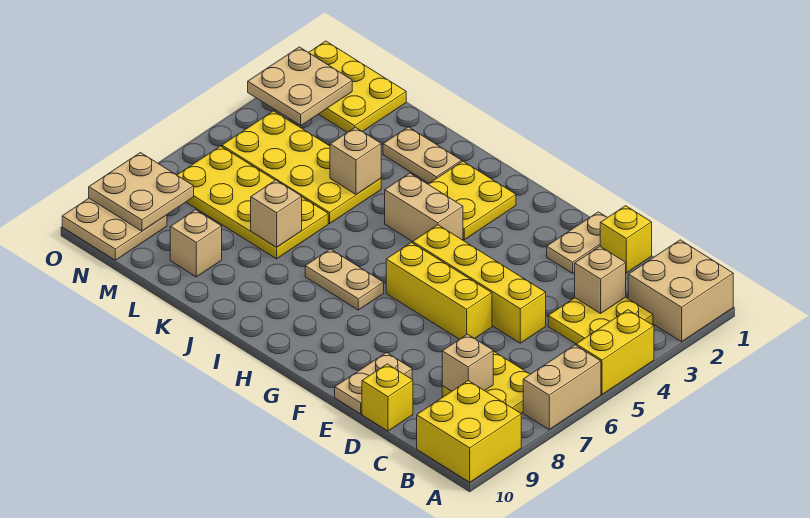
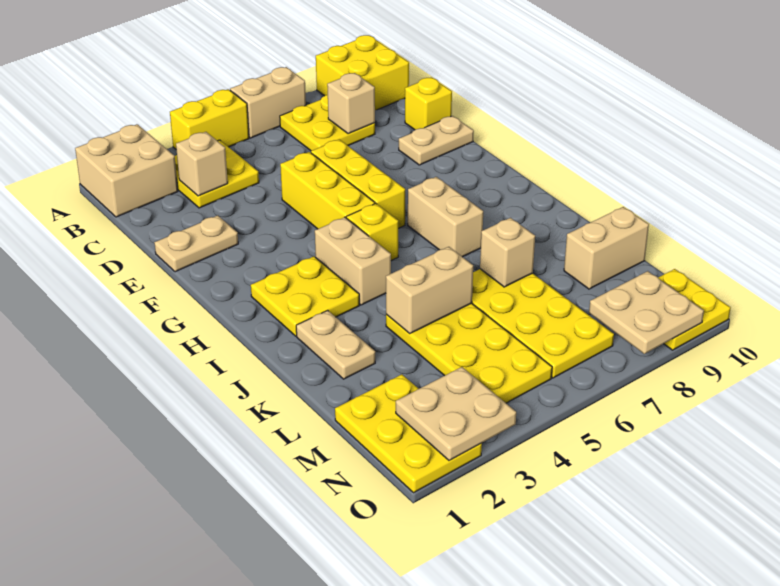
yellow brick D1 level 1 -> yellow brick H5 level 1
yellow brick D5:G5 level 1 -> yellow brick E5:G5 level 1
tan plate H7:I7 level 1 -> tan brick H7:I7 level 1
tan brick K4 level 2 -> tan brick K4:K5 level 2
tan brick L9 level 1 -> tan brick L9:L10 level 1
tan plate N9:O10 level 1 -> yellow plate N9:O10 level 1

